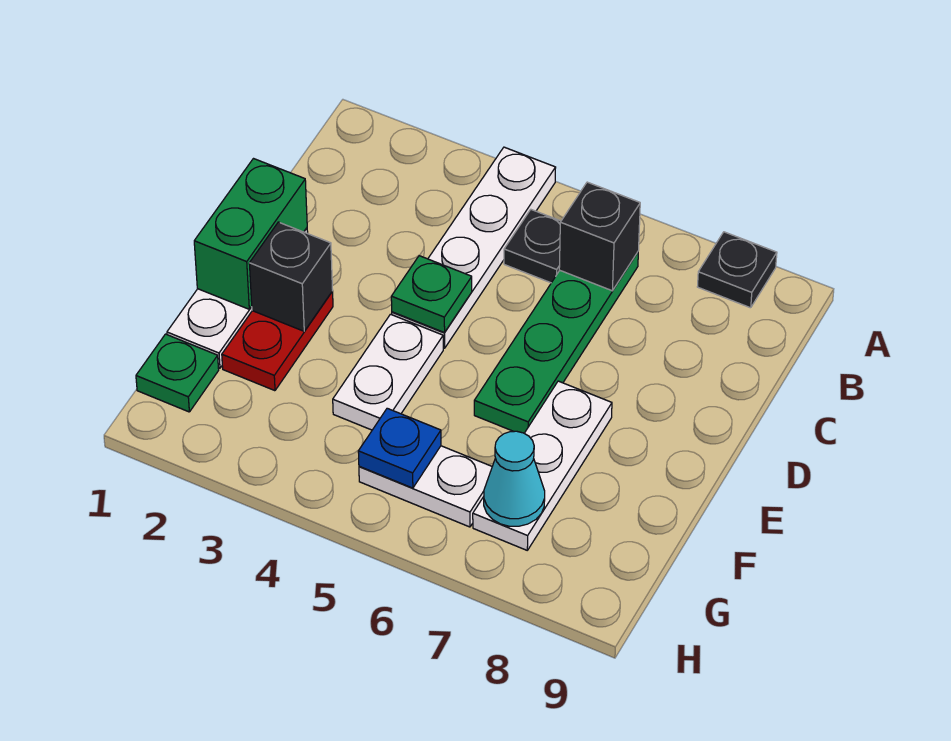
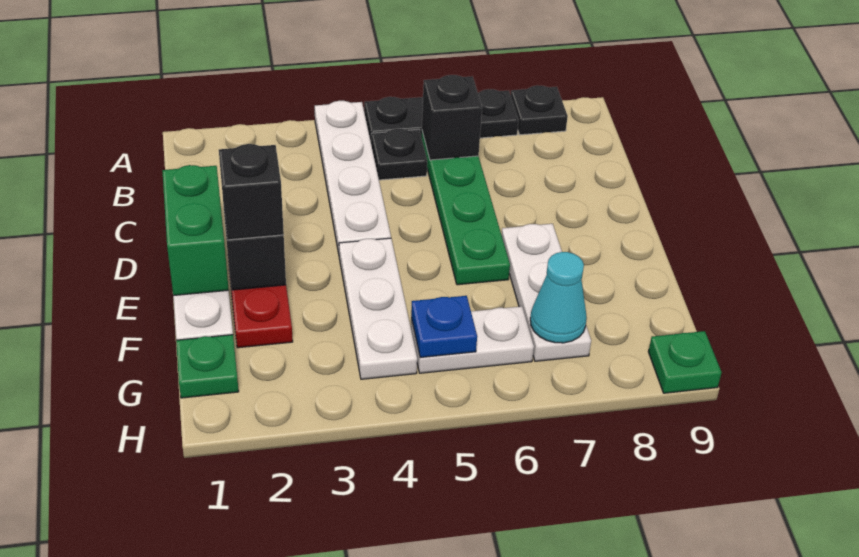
none -> black plate A5:A7 level 1
green plate D4 level 2 -> green plate H9 level 1
none -> black brick E2 level 3
white plate E4:F4 level 1 -> white plate E4:G4 level 1

